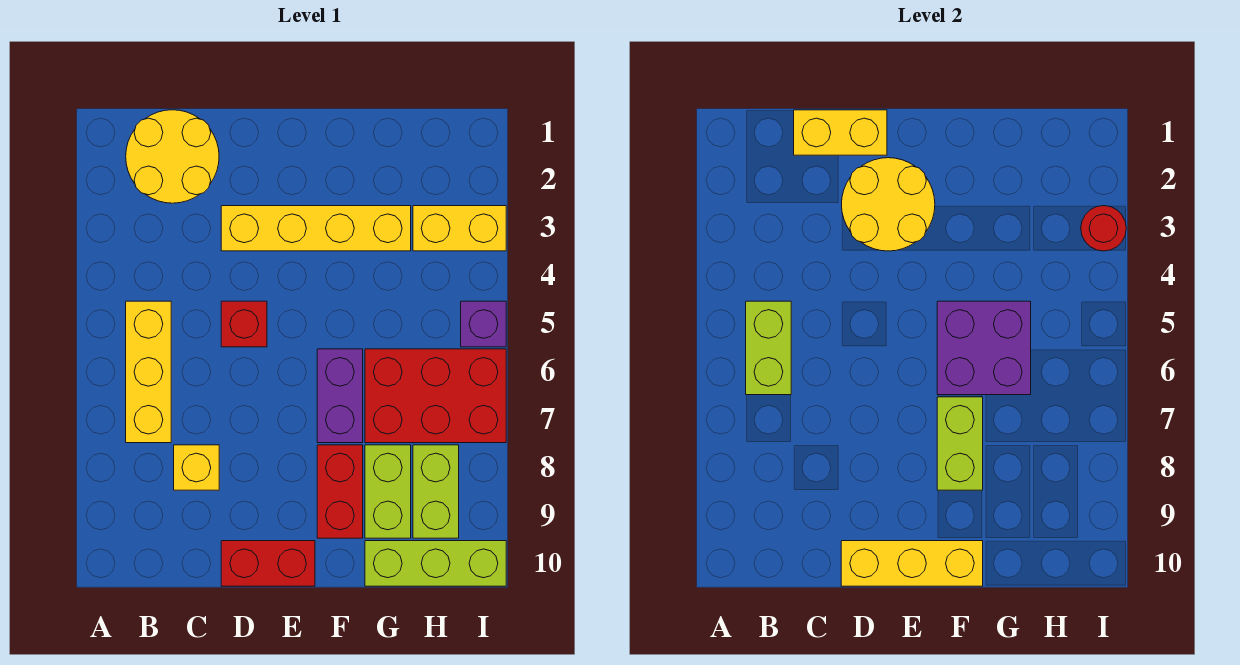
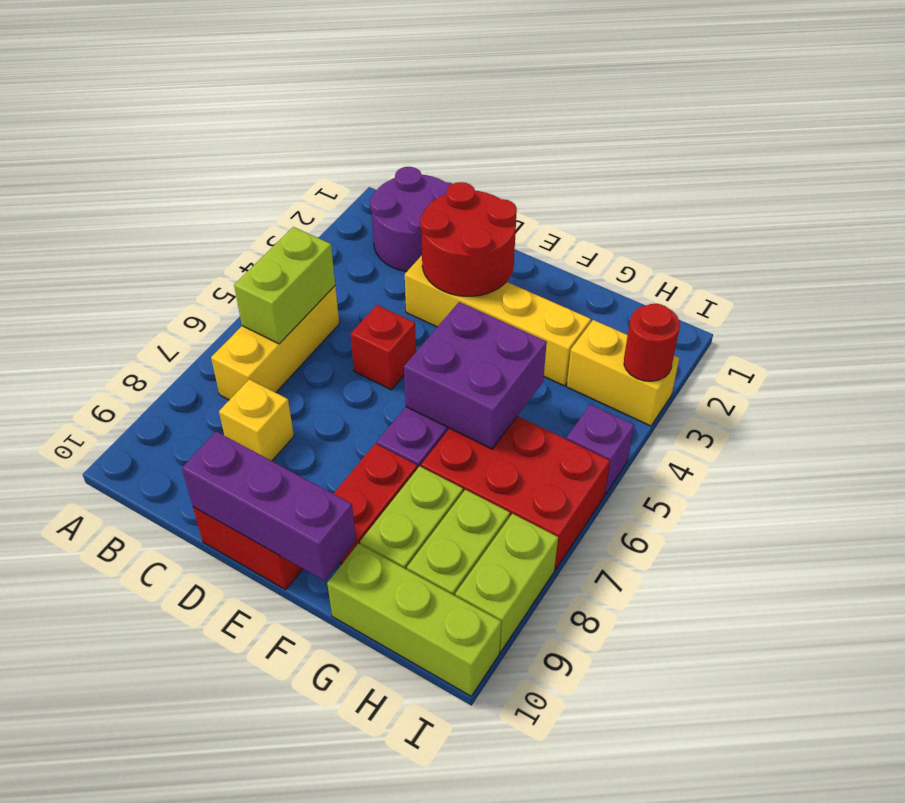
yellow round brick B1:C2 level 1 -> purple round brick B1:C2 level 1
yellow brick C1:D1 level 2 -> none
yellow round brick D2:E3 level 2 -> red round brick D2:E3 level 2
yellow brick D10:F10 level 2 -> purple brick D10:F10 level 2
lime brick F7:F8 level 2 -> lime brick I8:I9 level 1

